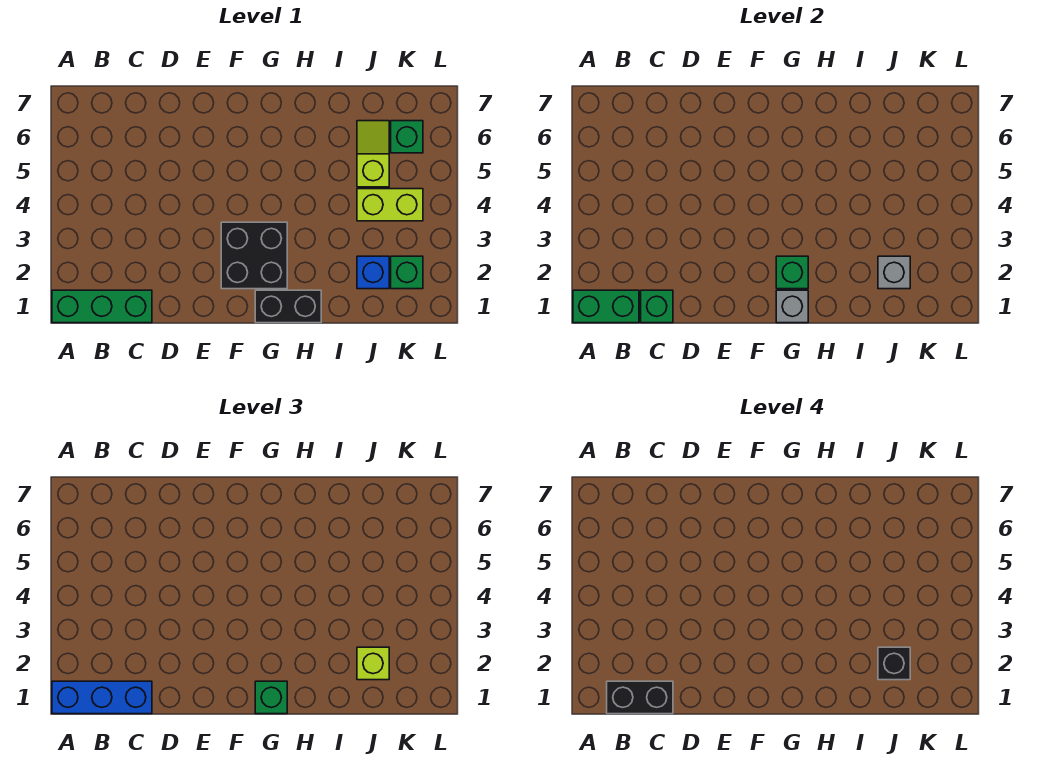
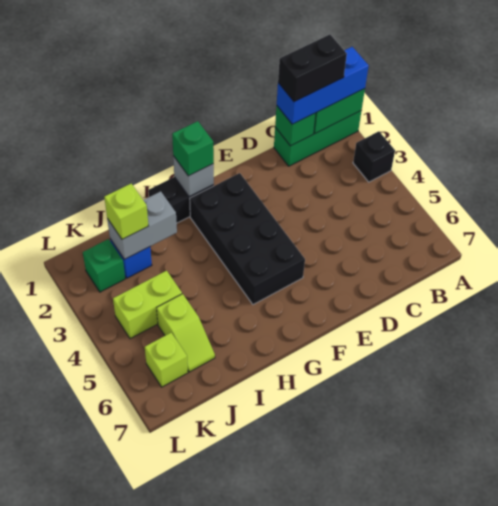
black brick F2:G3 level 1 -> black brick F2:G5 level 1
green brick G2 level 2 -> none
grey brick J2 level 2 -> grey brick I2:J2 level 2
black brick J2 level 4 -> black brick A3 level 1
green brick K6 level 1 -> lime brick K6 level 1

